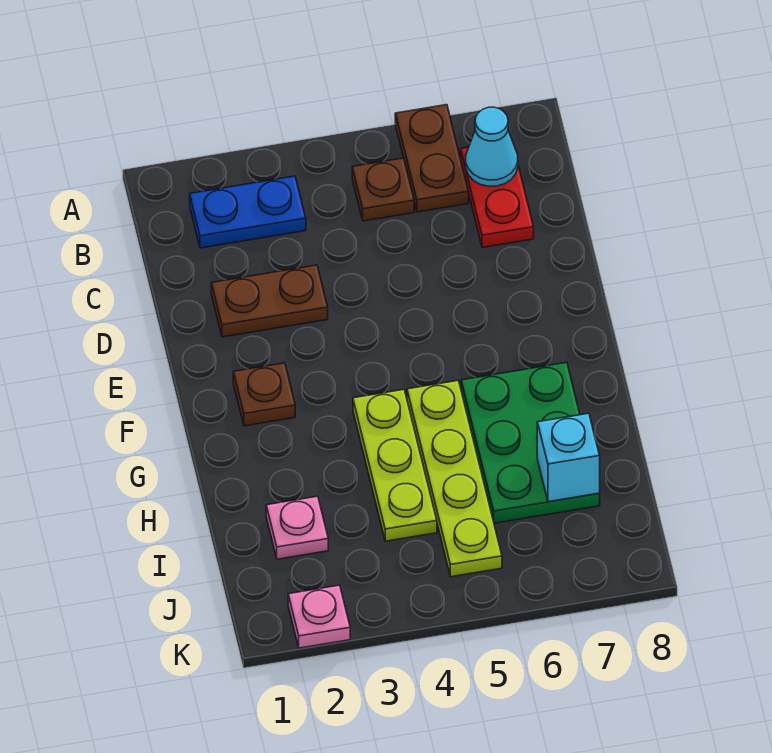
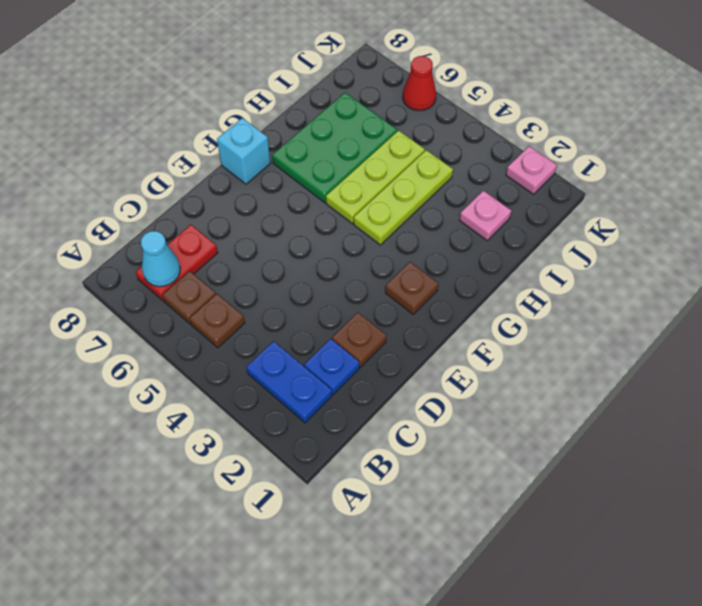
brown plate A6:B6 level 1 -> brown plate B6 level 1
none -> blue plate C2 level 1
brown plate D2:D3 level 1 -> brown plate D2 level 1
lime plate G5:J5 level 1 -> lime plate G5:I5 level 1
cyan brick I7 level 2 -> cyan brick F8 level 1
none -> red cone K6 level 1

